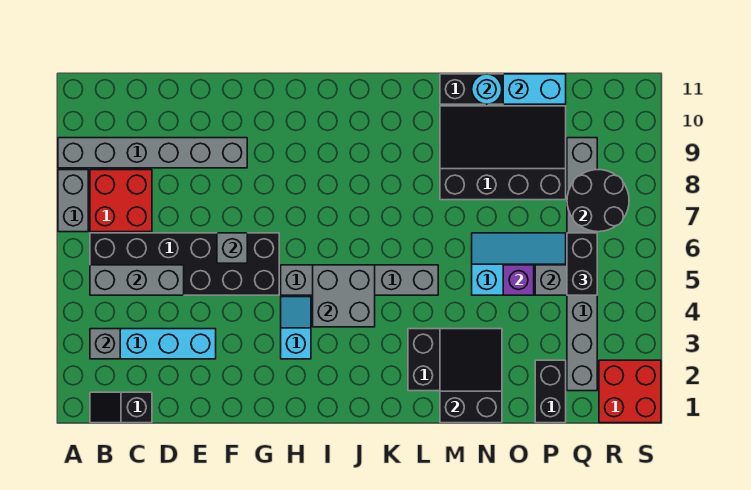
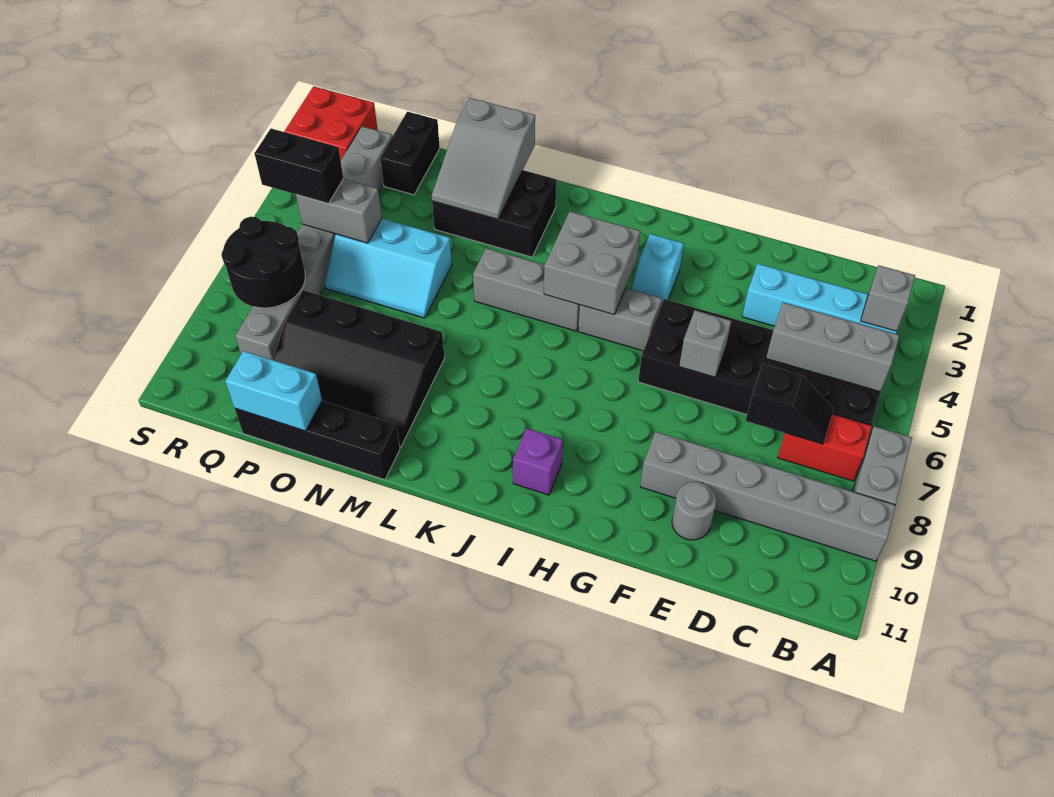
black slope B1:C1 level 1 top C -> black slope C7:D7 level 2 top D
red brick B7:C8 level 1 -> red brick B7:C7 level 1
none -> grey round brick E10 level 1
black slope M1:N3 level 2 top 1 -> grey slope M1:N3 level 2 top 1
cyan round brick N11 level 2 -> none
purple brick O5 level 2 -> purple brick I10 level 1
black brick Q5:Q6 level 3 -> black brick Q5:R5 level 3

